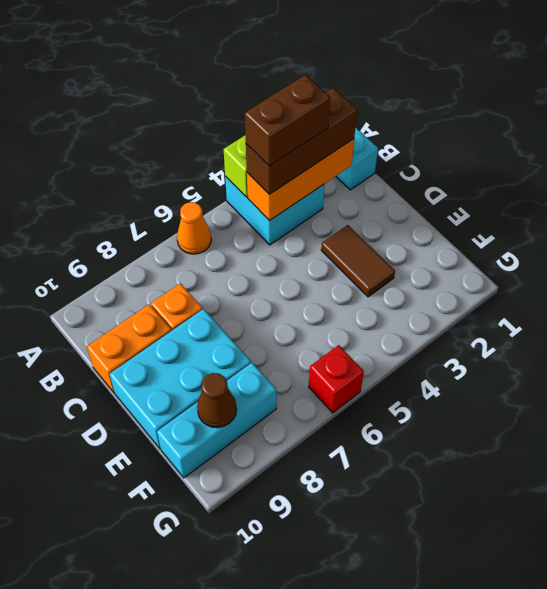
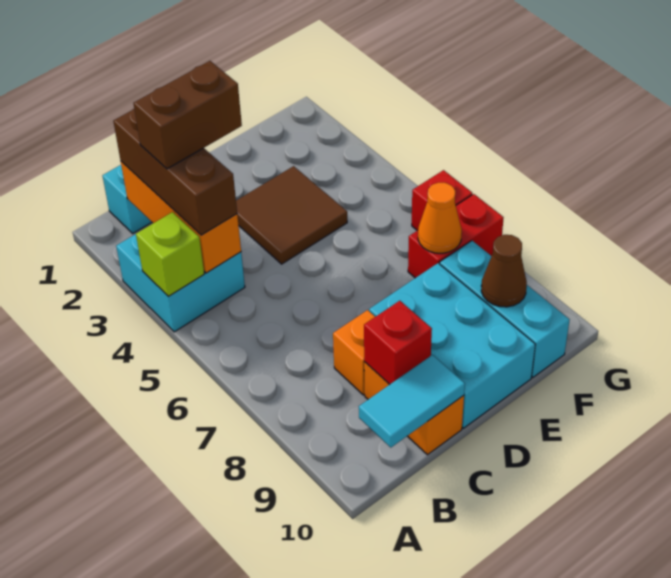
orange cone A6 level 1 -> orange cone F7 level 2
brown brick B3:B4 level 4 -> brown brick B3:C3 level 4
none -> cyan tile B10:C10 level 2
none -> red brick C9 level 2
brown tile D3:E3 level 1 -> brown tile D3:E4 level 1
none -> red brick F7:G7 level 1

